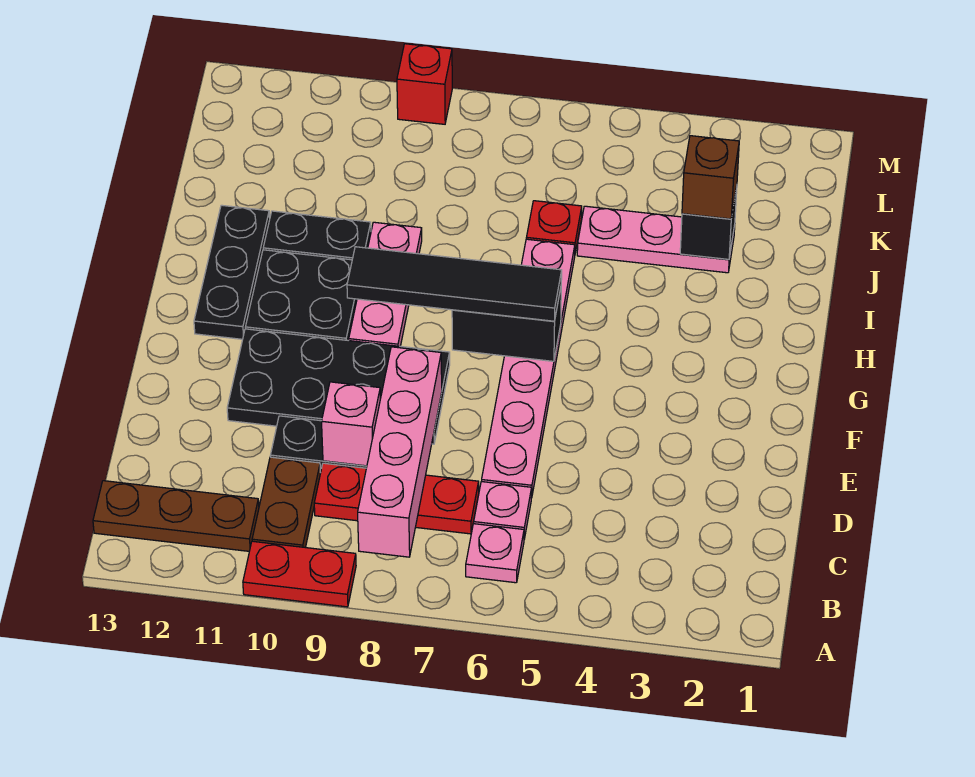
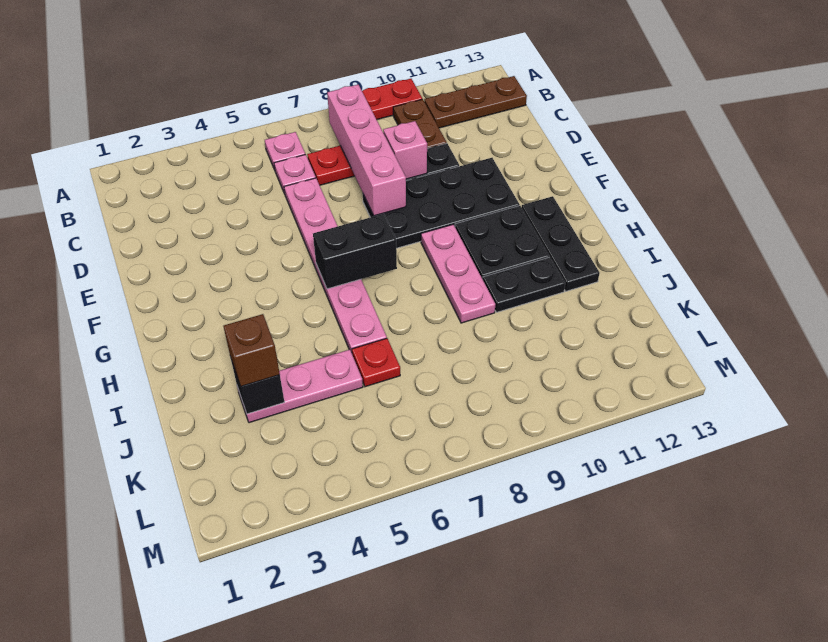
black tile G6:G9 level 3 -> none
red brick M9 level 1 -> none

